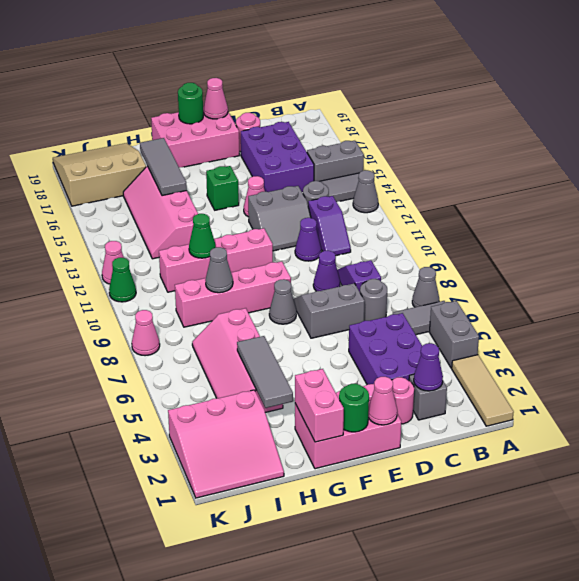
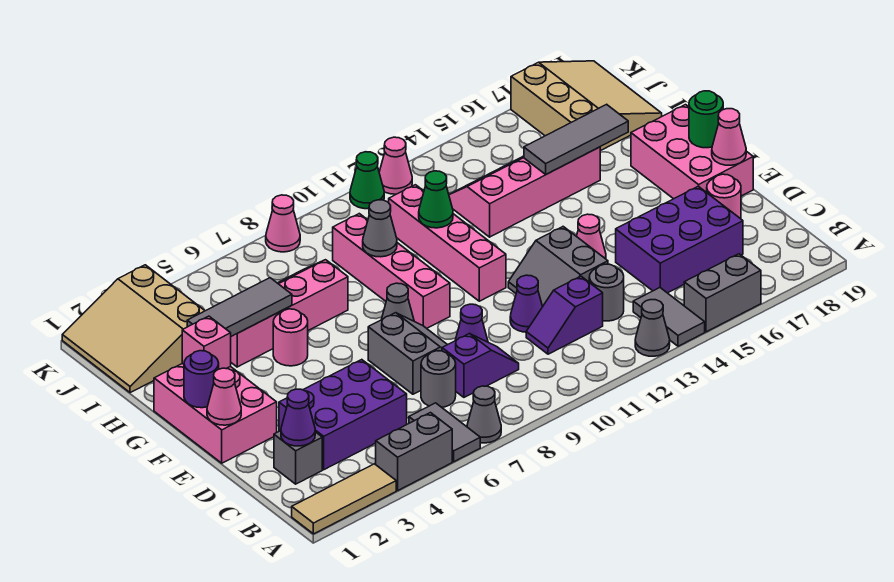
grey brick A15:B15 level 1 -> grey brick A15:A16 level 1
pink round brick D2 level 1 -> pink round brick G5 level 1
green round brick F1 level 2 -> purple round brick F1 level 2
green brick F15 level 1 -> none
pink brick G1:G2 level 2 -> pink brick G2 level 2
pink slope I1:K3 level 1 top 3 -> tan slope I1:K3 level 1 top 3

